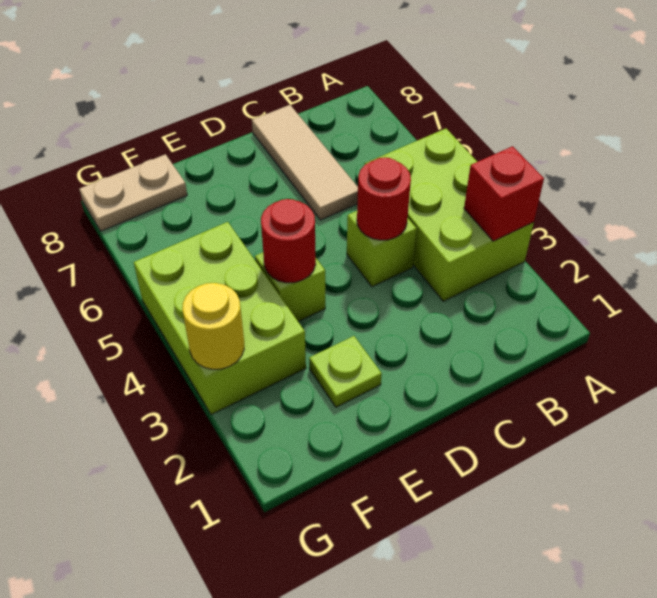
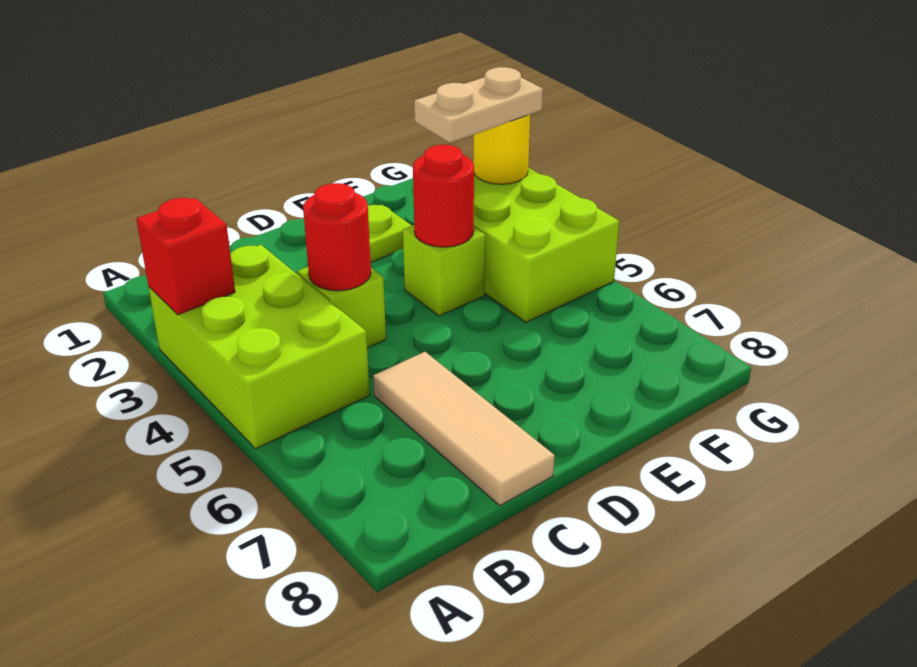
tan plate F8:G8 level 1 -> tan plate F3:G3 level 3

